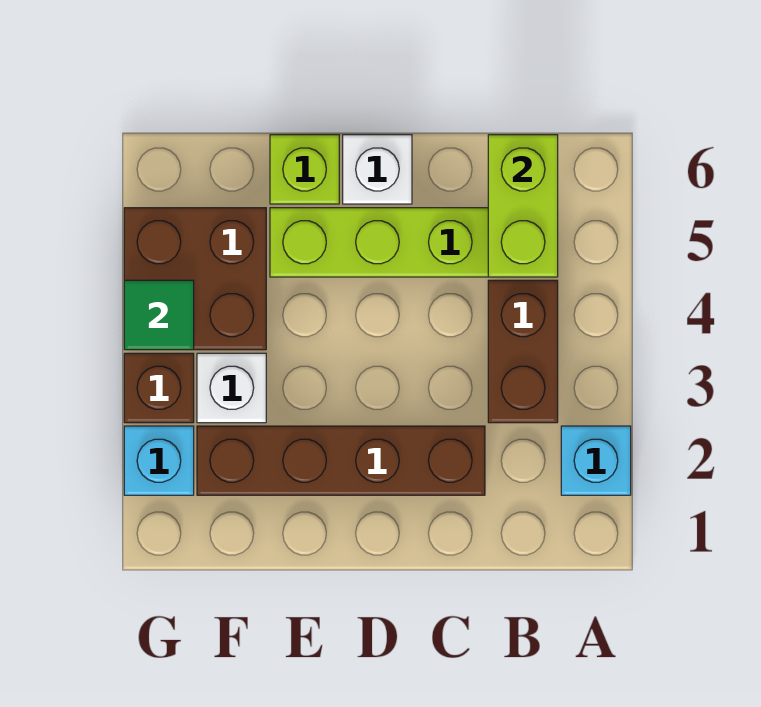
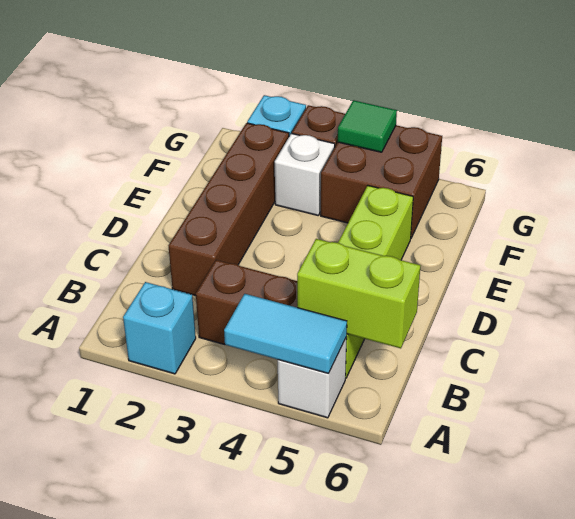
none -> cyan tile A4:A5 level 2
white brick D6 level 1 -> white brick A5 level 1
lime brick E6 level 1 -> none

